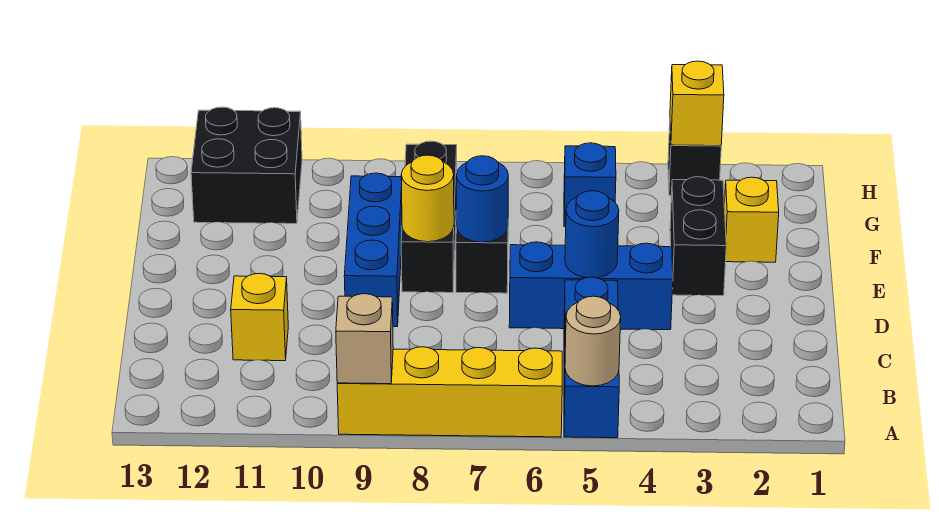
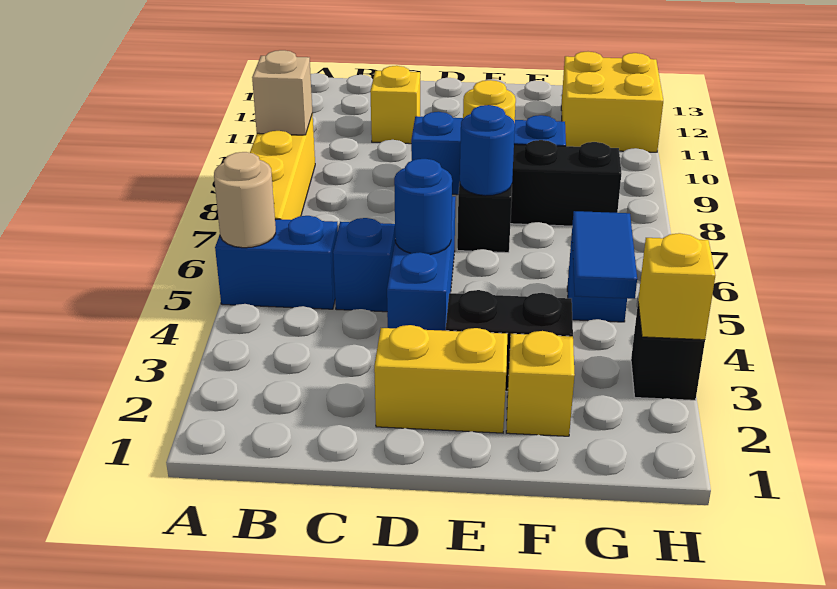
none -> yellow brick D2:E2 level 1
none -> blue tile G4:G5 level 2
black brick G11:H12 level 1 -> yellow brick G11:H12 level 1

